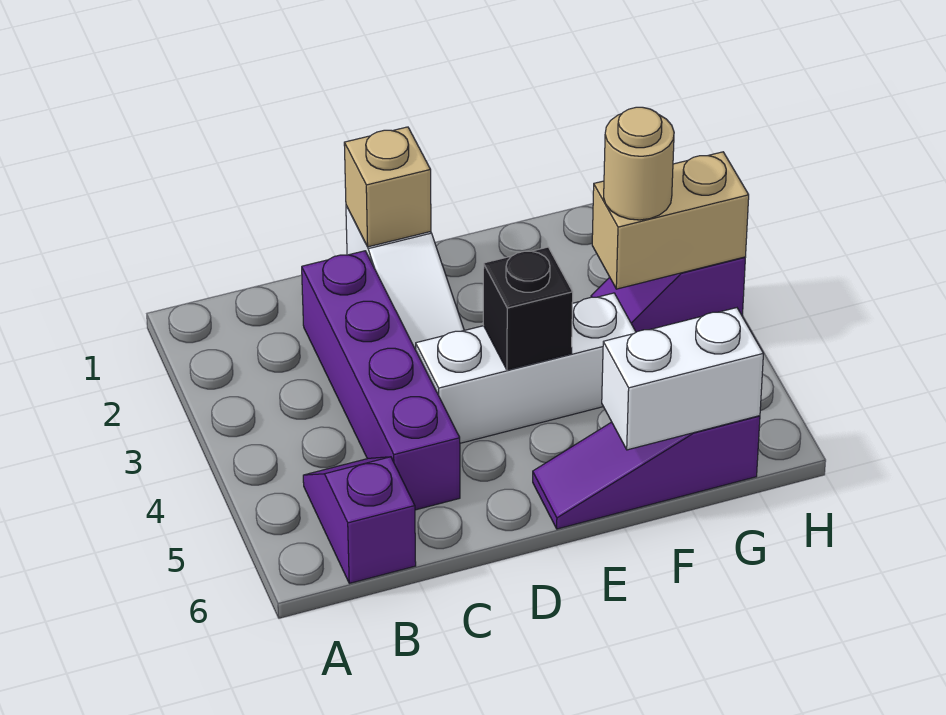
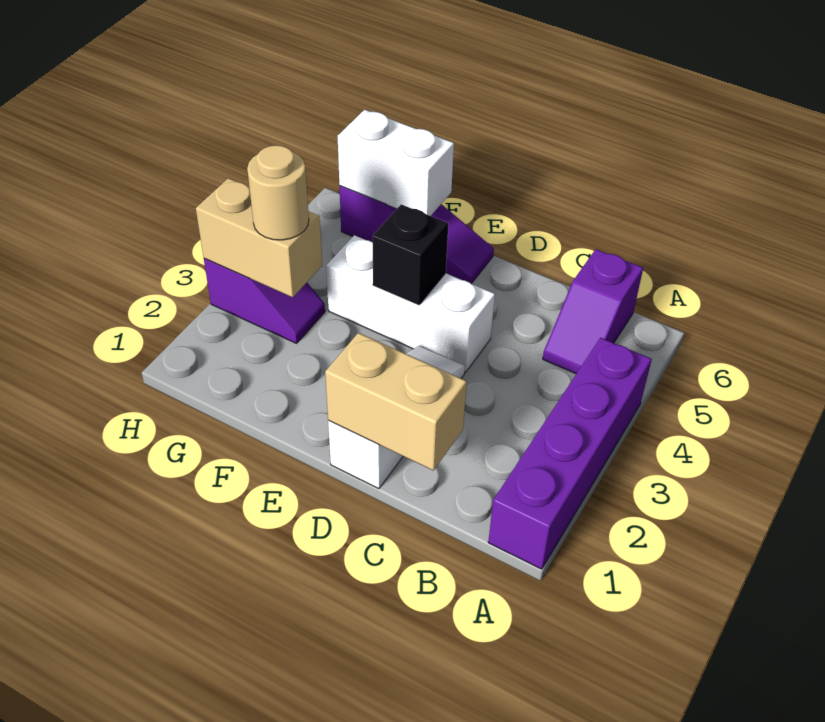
purple brick C2:C5 level 1 -> purple brick A1:A4 level 1
tan brick D1 level 2 -> tan brick C1:D1 level 2

